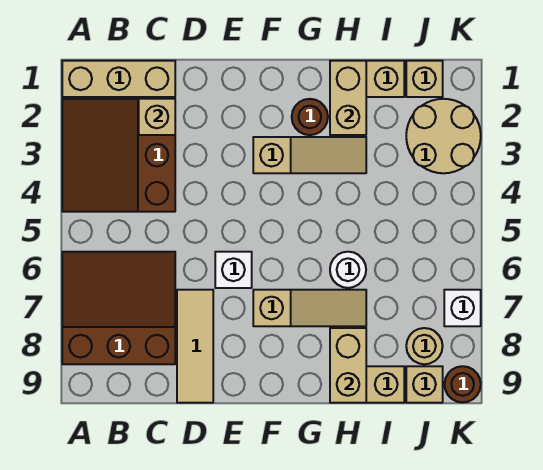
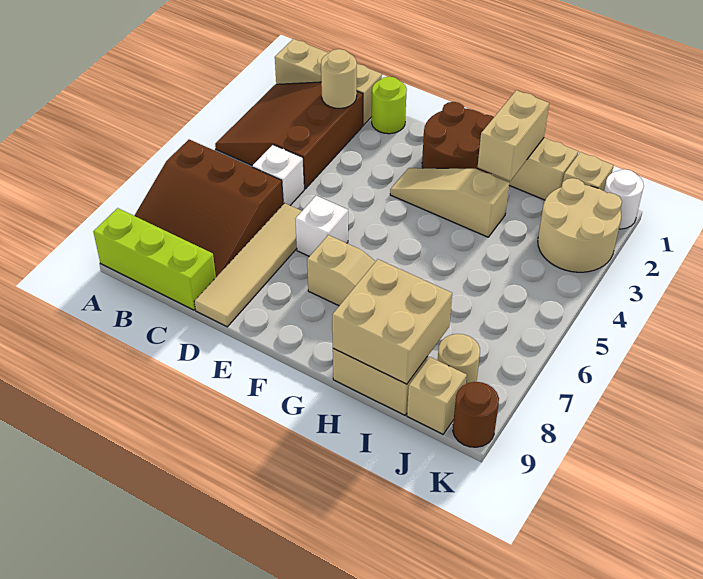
brown slope A6:C8 level 1 top 8 -> brown slope A6:C8 level 1 top 6
none -> lime brick A9:C9 level 1
tan brick C2 level 2 -> tan round brick C2 level 2
none -> lime round brick D1 level 1
tan tile D7:D9 level 1 -> tan tile D6:D9 level 1
tan slope F3:H3 level 1 top F -> tan slope F3:H3 level 1 top H
brown round brick G2 level 1 -> brown round brick F1:G2 level 1
white round brick H6 level 1 -> white round brick K1 level 1
tan brick H8:H9 level 2 -> tan brick H8:I9 level 2
white brick K7 level 1 -> white brick C5 level 1

